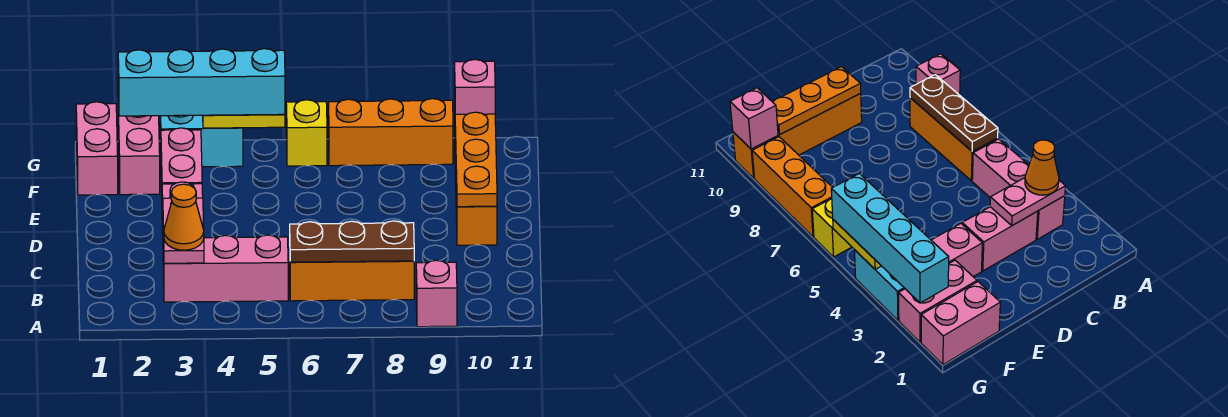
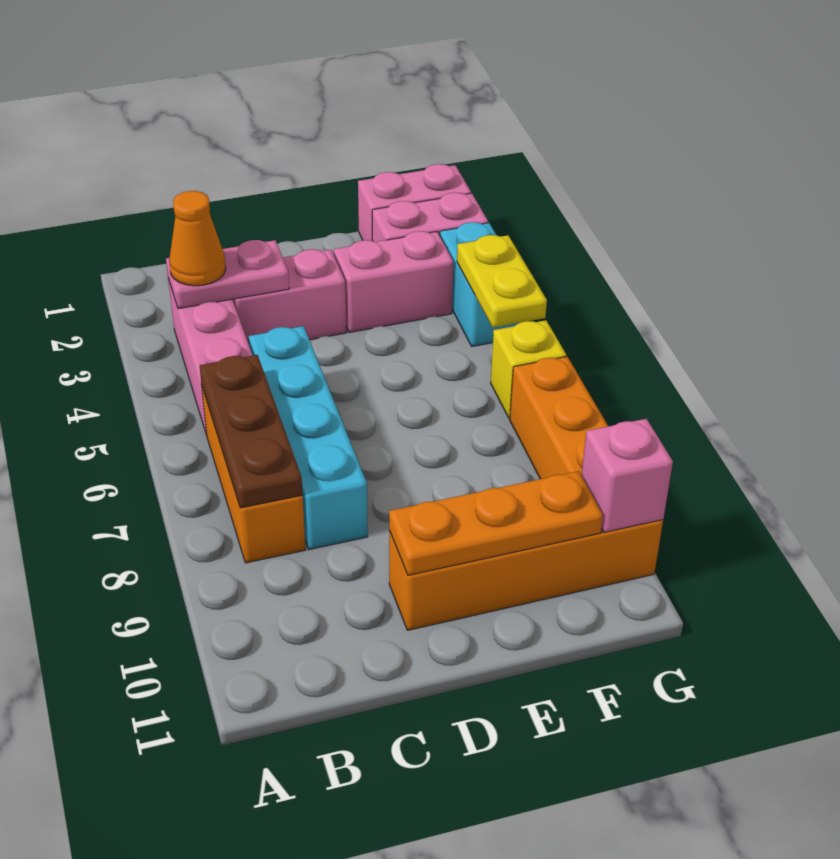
pink brick A9 level 1 -> none
cyan brick G2:G5 level 3 -> cyan brick C5:C8 level 1

